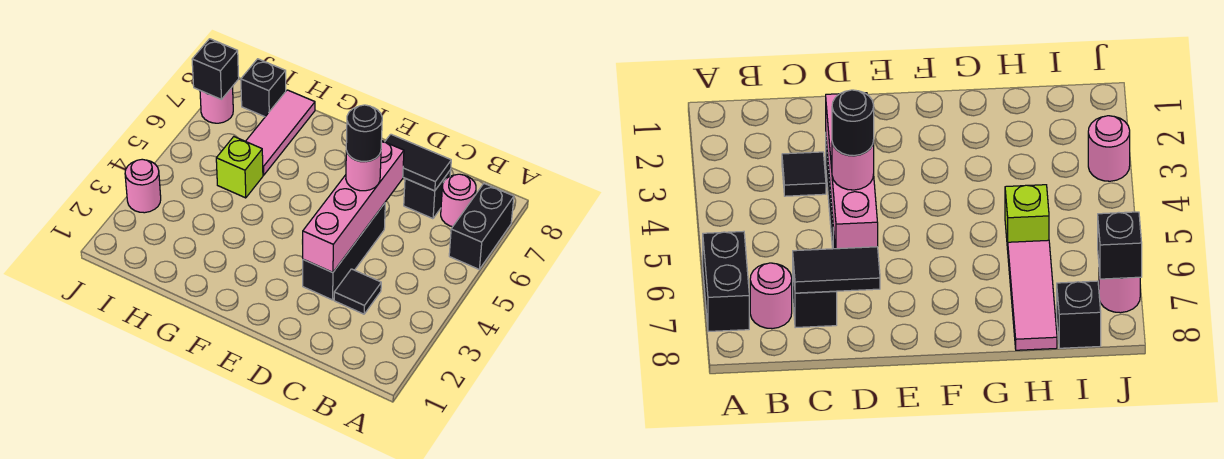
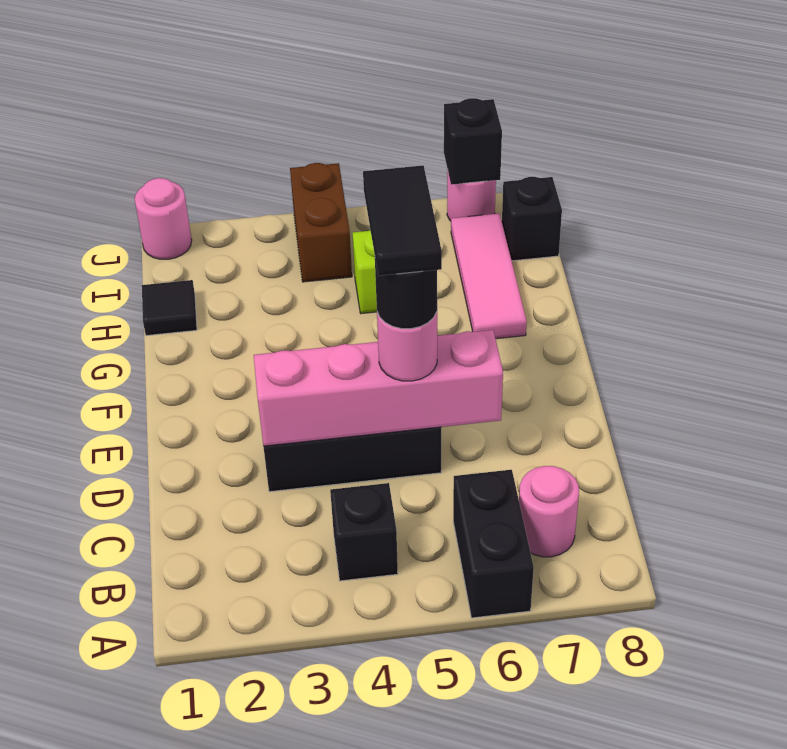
black brick A6:A7 level 1 -> black brick A6:B6 level 1
black tile C3 level 1 -> black tile H1 level 1
black brick C7 level 1 -> black brick B4 level 1
black tile C7:D7 level 2 -> black tile D5:E5 level 5
pink tile H6:H8 level 1 -> pink tile G7:I7 level 1
none -> brown brick I4:J4 level 1
pink round brick J3 level 1 -> pink round brick J1 level 1

